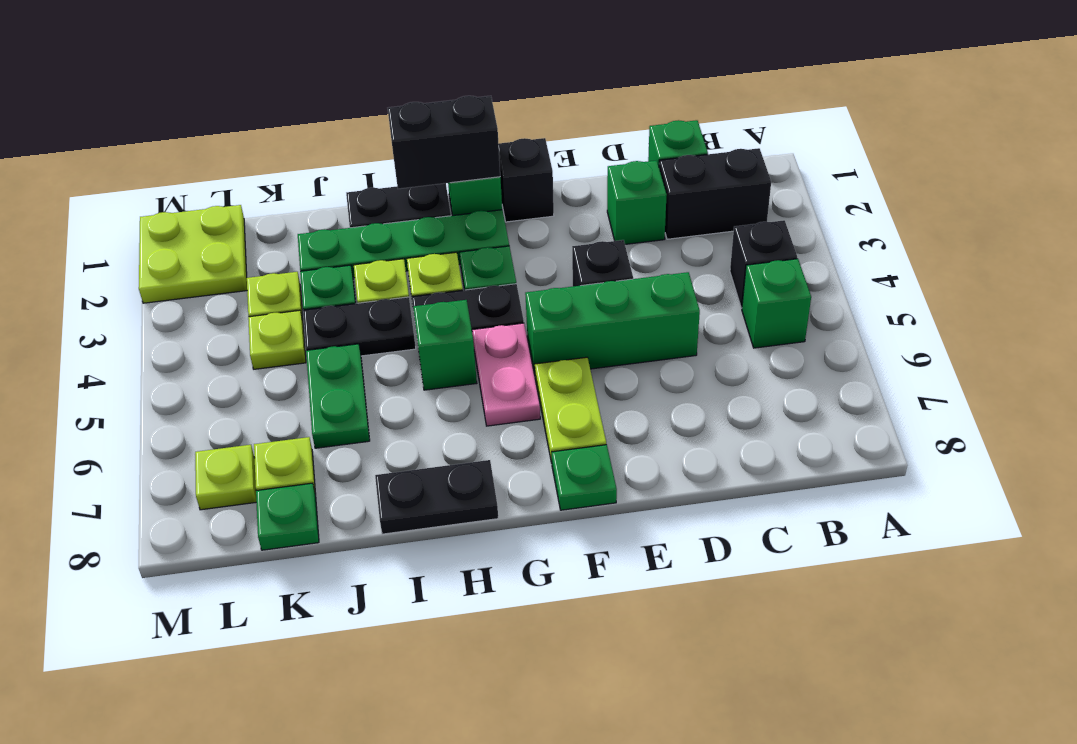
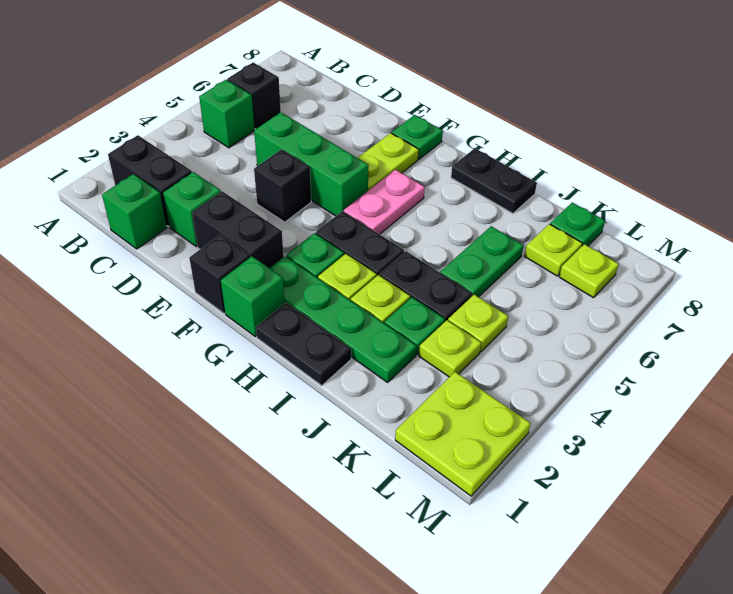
black brick B4 level 1 -> black brick B6 level 1
black brick G1:H1 level 2 -> black brick E2:F2 level 1
green brick H5 level 1 -> none

